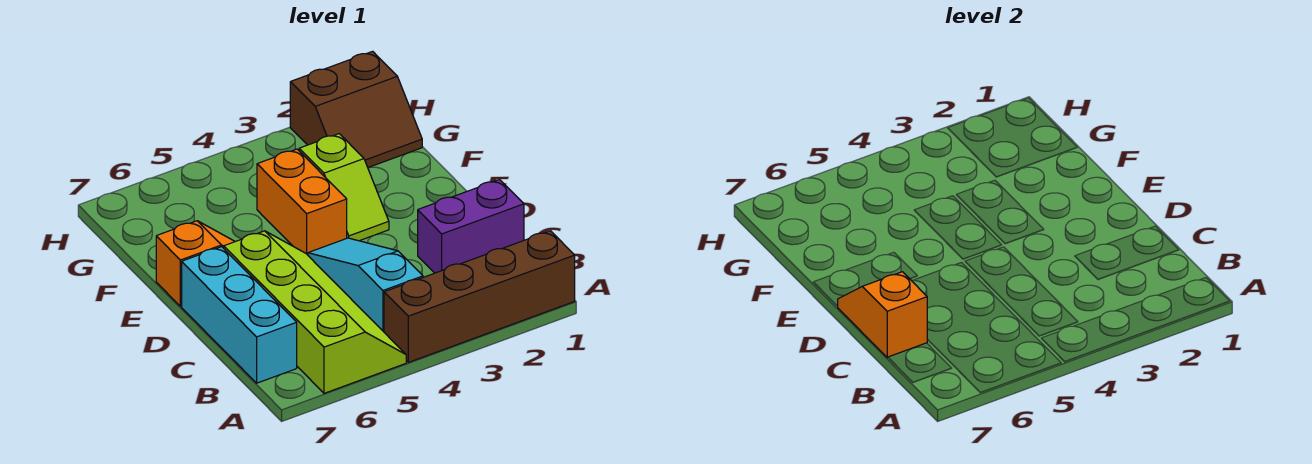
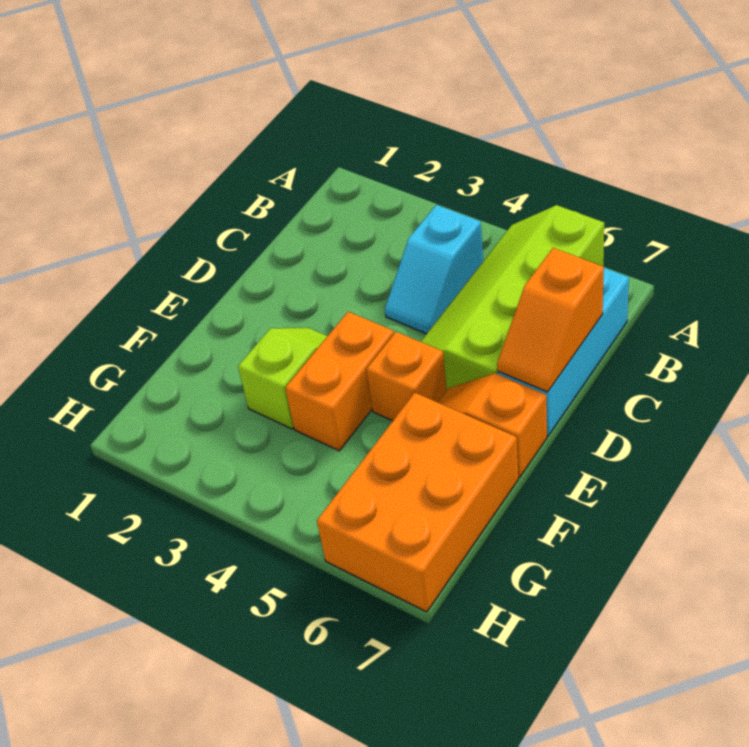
brown brick A1:A4 level 1 -> none
cyan slope B4:D4 level 1 top B -> cyan slope B4:C4 level 1 top B
purple brick C1:C2 level 1 -> none
none -> orange brick E5 level 1
none -> orange brick F6:H7 level 1
brown slope G1:H2 level 1 top H -> none

